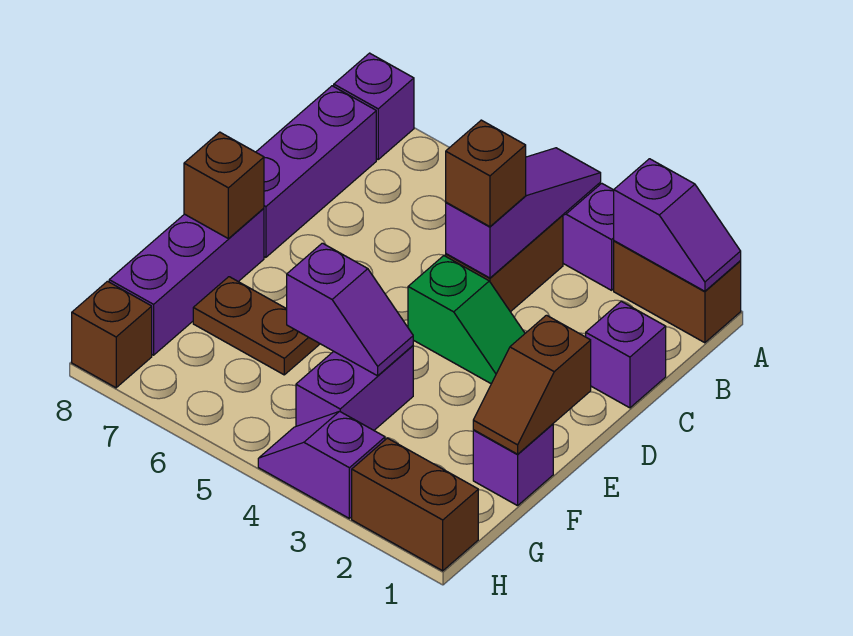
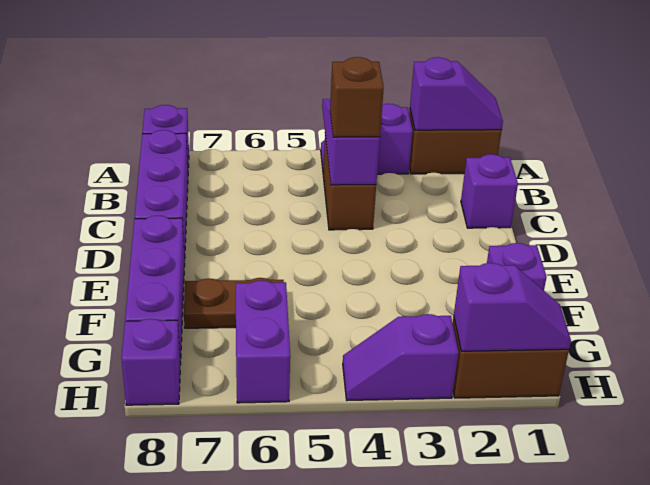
green slope D3:D4 level 1 top 4 -> none
brown slope E1:F1 level 2 top E -> none
brown brick E8 level 2 -> none
purple brick F4:G4 level 1 -> purple brick G6:H6 level 1
purple slope F4:F5 level 2 top 5 -> purple slope H1:H2 level 2 top 2
brown brick H8 level 1 -> purple brick H8 level 1

